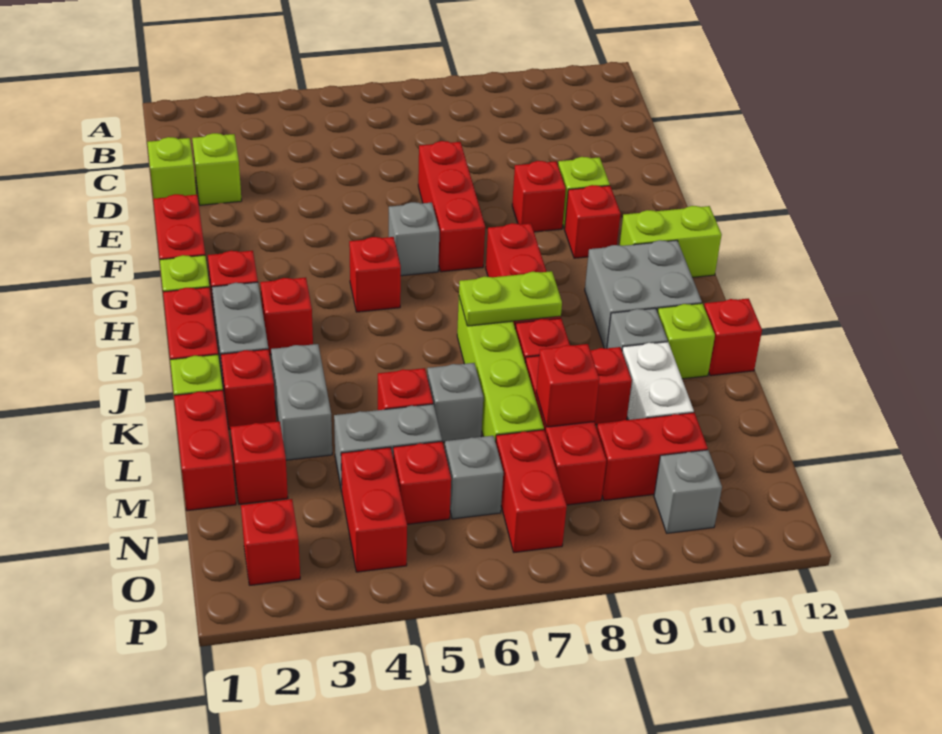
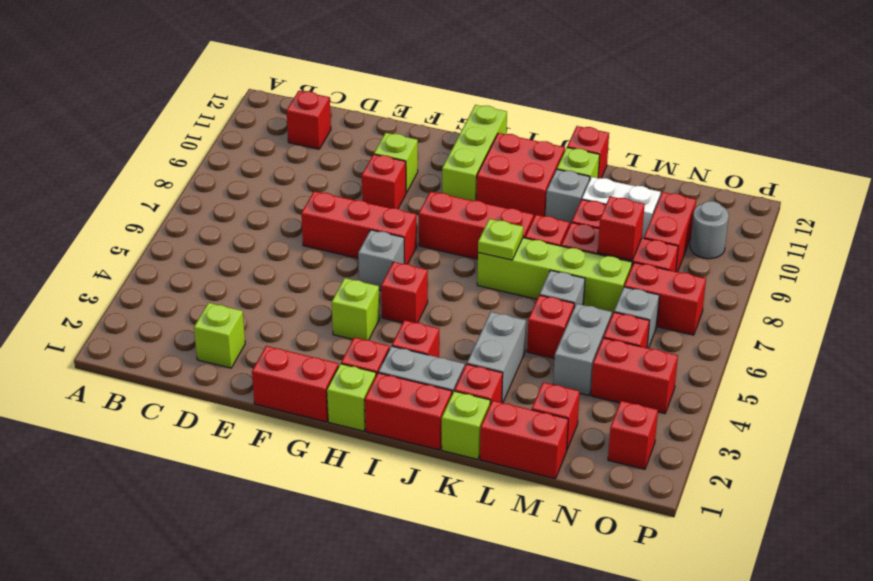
lime brick D1 level 1 -> lime brick G4 level 1
red brick G10 level 1 -> red brick C11 level 1
lime brick H11:H12 level 1 -> lime brick H10:H12 level 1
grey brick I10:J11 level 1 -> red brick I10:J11 level 1
lime plate J7:J8 level 2 -> lime plate J7 level 2
grey brick K3:L3 level 1 -> grey brick K3:K4 level 1
grey brick O10 level 1 -> grey round brick O10 level 1

